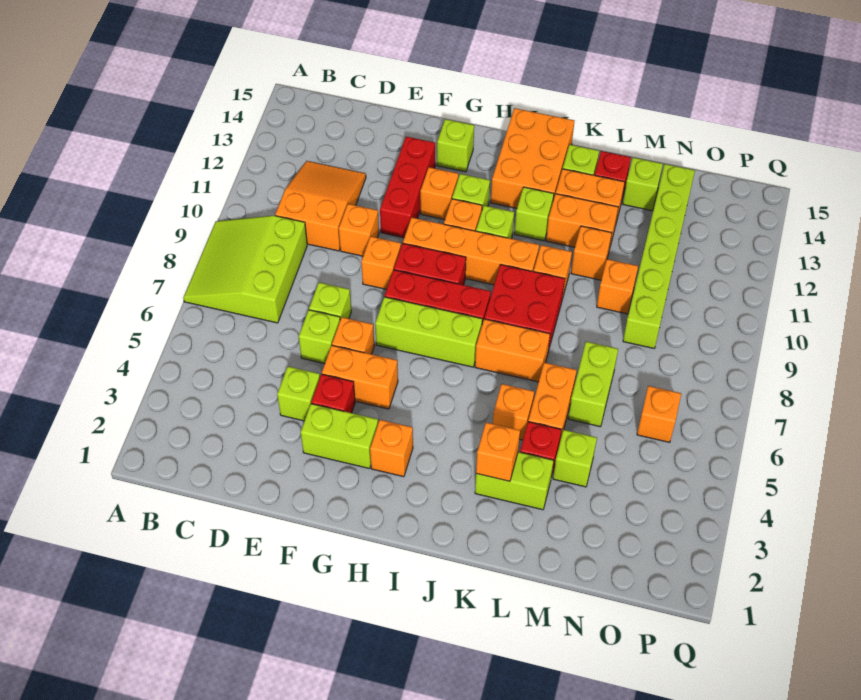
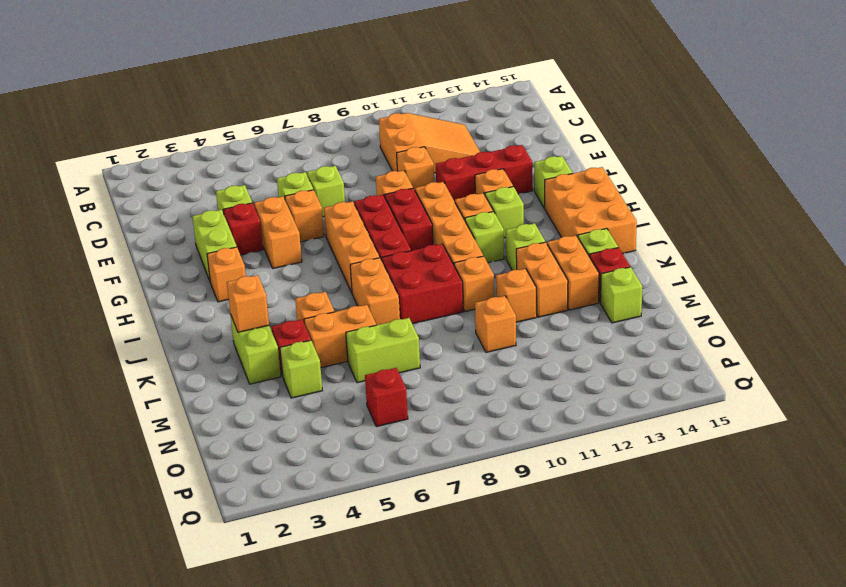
lime slope A7:C9 level 1 top C -> none
lime brick G7:I7 level 1 -> orange brick G7:I7 level 1
orange brick I13:J15 level 1 -> orange brick H14:J15 level 1
lime brick N9:N14 level 1 -> none
orange brick O6 level 1 -> red brick O6 level 1

